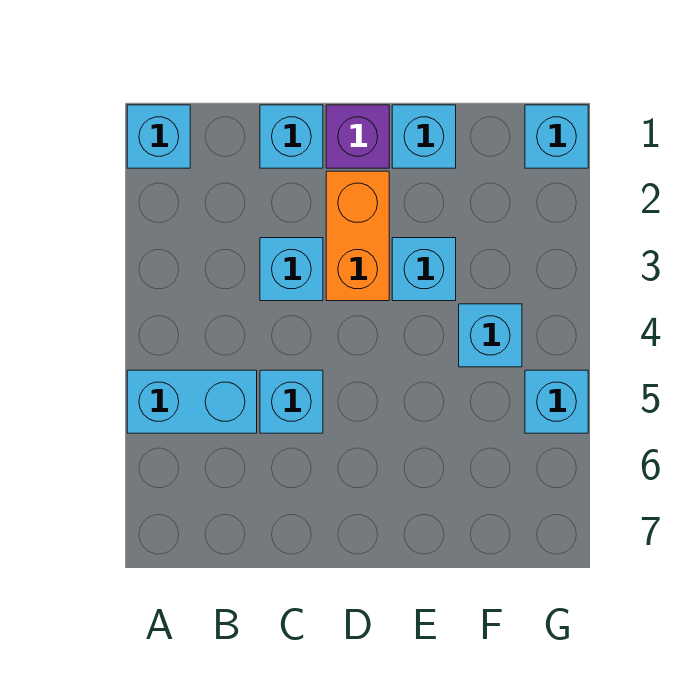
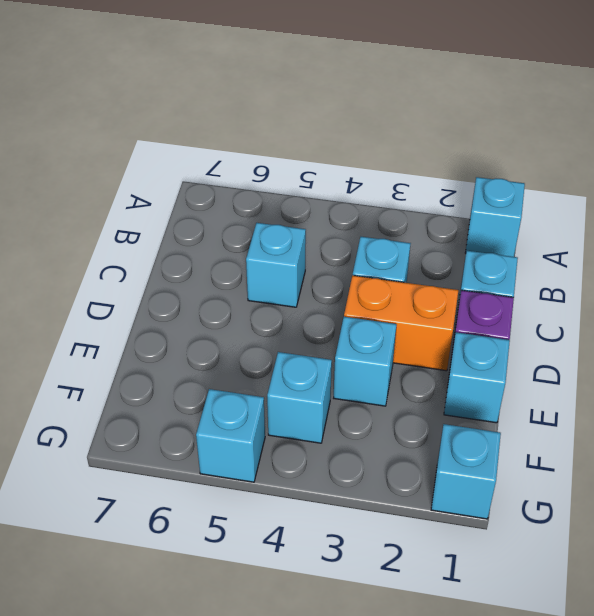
cyan brick A5:B5 level 1 -> none

